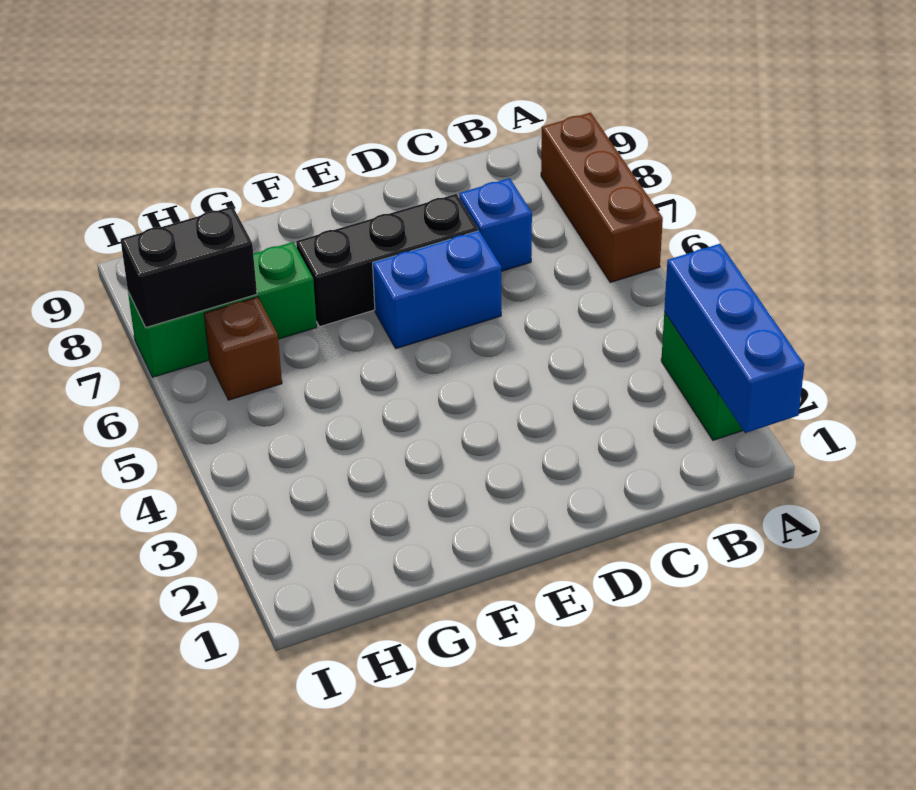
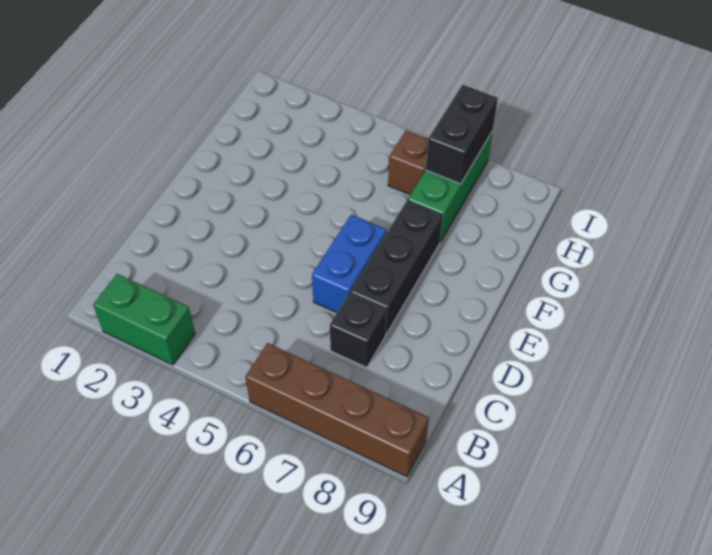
blue brick A1:A3 level 2 -> none
brown brick A6:A8 level 1 -> brown brick A6:A9 level 1
blue brick C7 level 1 -> black brick C7 level 1

